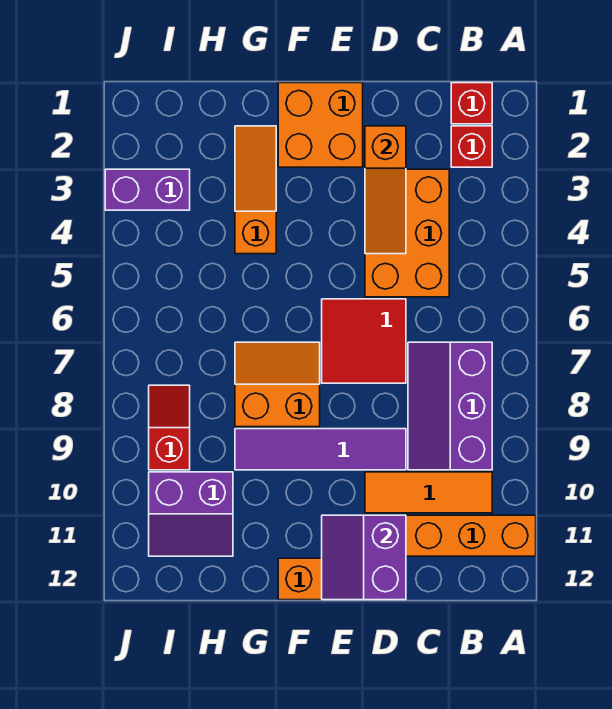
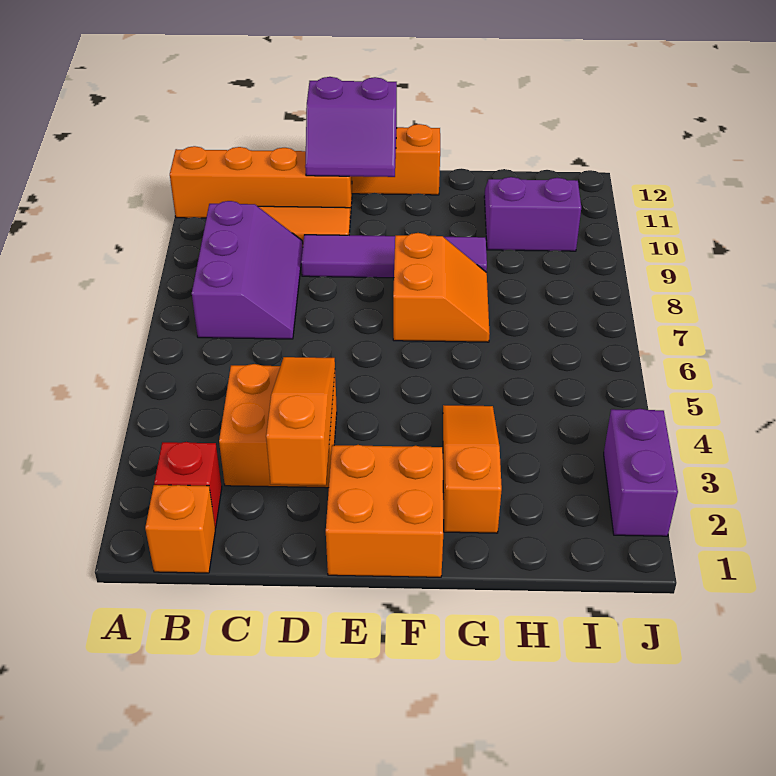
red brick B1 level 1 -> orange brick B1 level 1
orange brick C3:D5 level 1 -> orange brick C3:D4 level 1
red tile D6:E7 level 1 -> none
purple slope D11:E12 level 2 top D -> purple slope D11:E12 level 2 top 12
orange slope F7:G8 level 1 top 8 -> orange slope F7:G8 level 1 top F
orange slope G2:G4 level 1 top 4 -> orange slope G2:G4 level 1 top 2
purple brick I3:J3 level 1 -> purple brick J2:J3 level 1
red slope I8:I9 level 1 top 9 -> none

